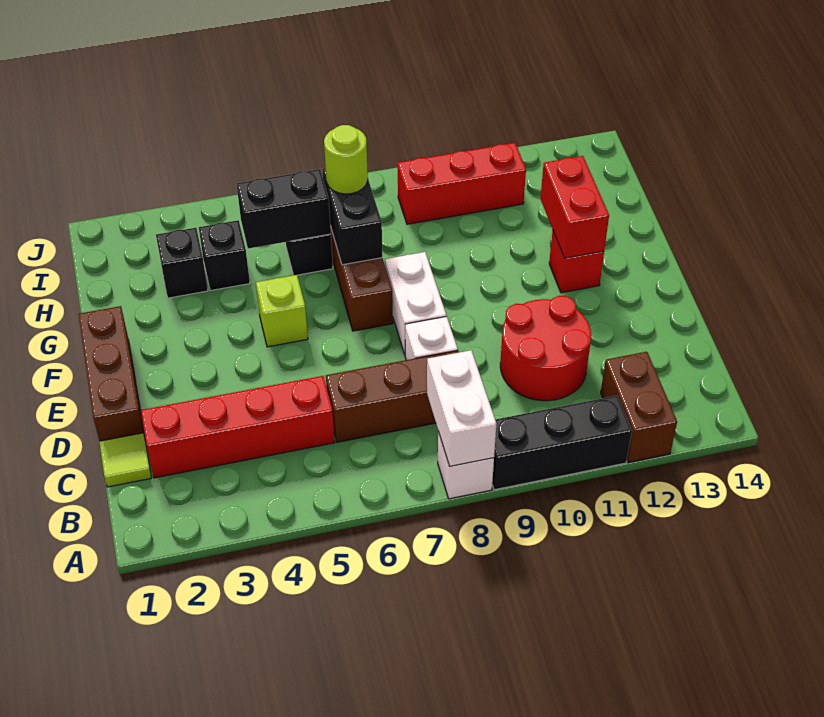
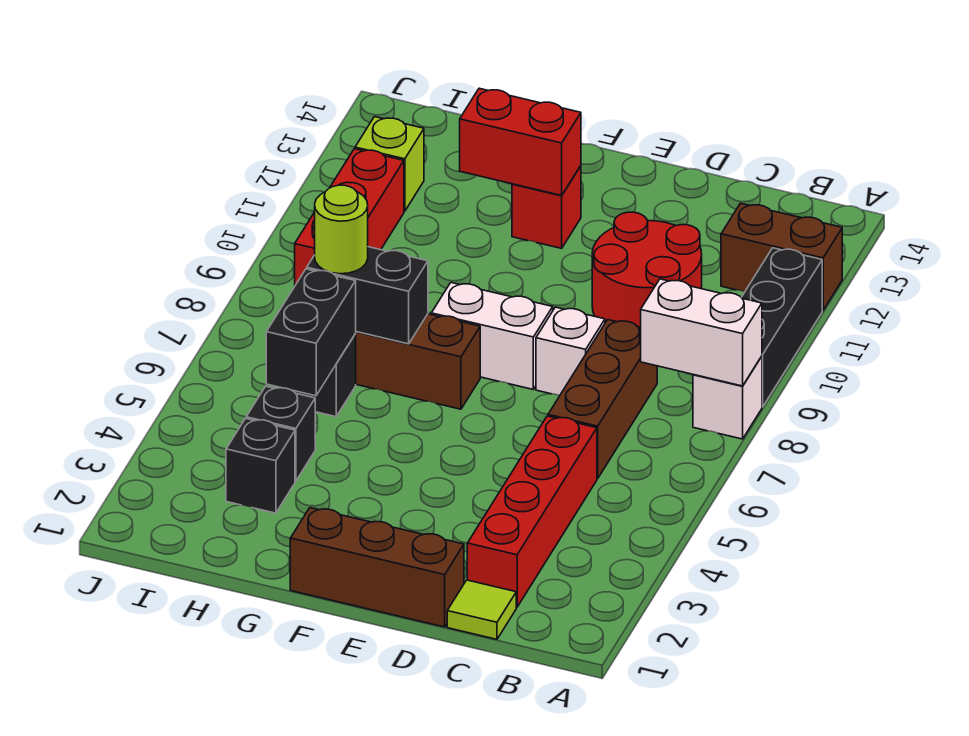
lime brick F5 level 1 -> lime brick I12 level 1

